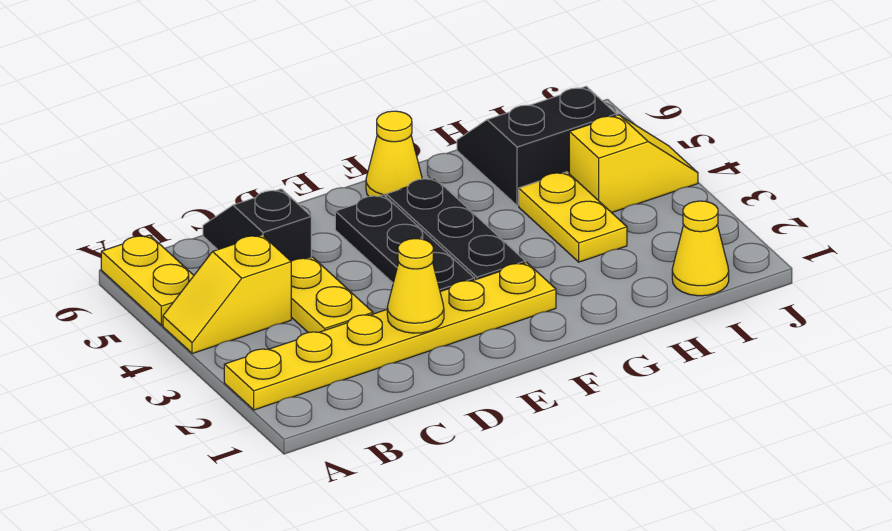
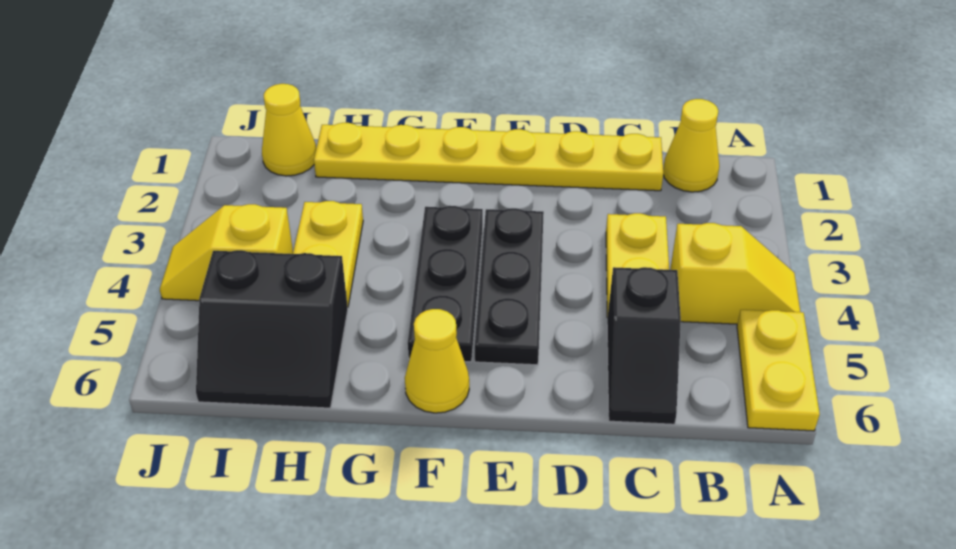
yellow plate A2:F2 level 1 -> yellow plate C1:H1 level 1
yellow cone D2 level 2 -> yellow cone B1 level 1

